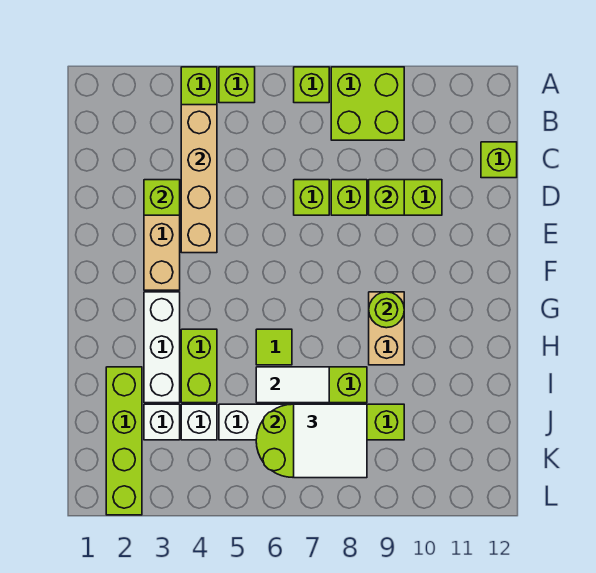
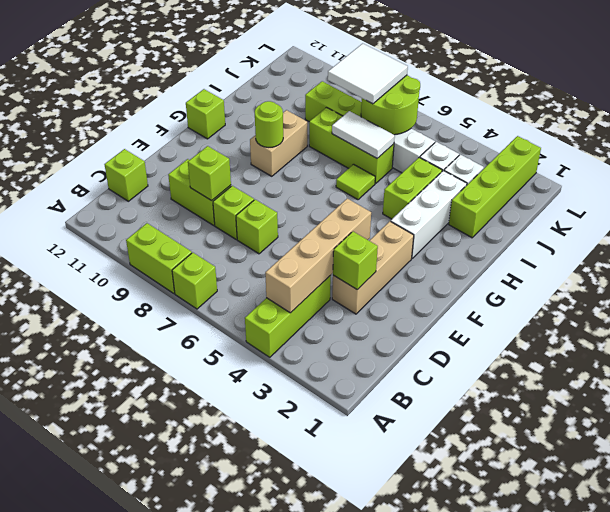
lime brick A5 level 1 -> lime brick G12 level 1
lime brick A8:B9 level 1 -> lime brick A8:A9 level 1

